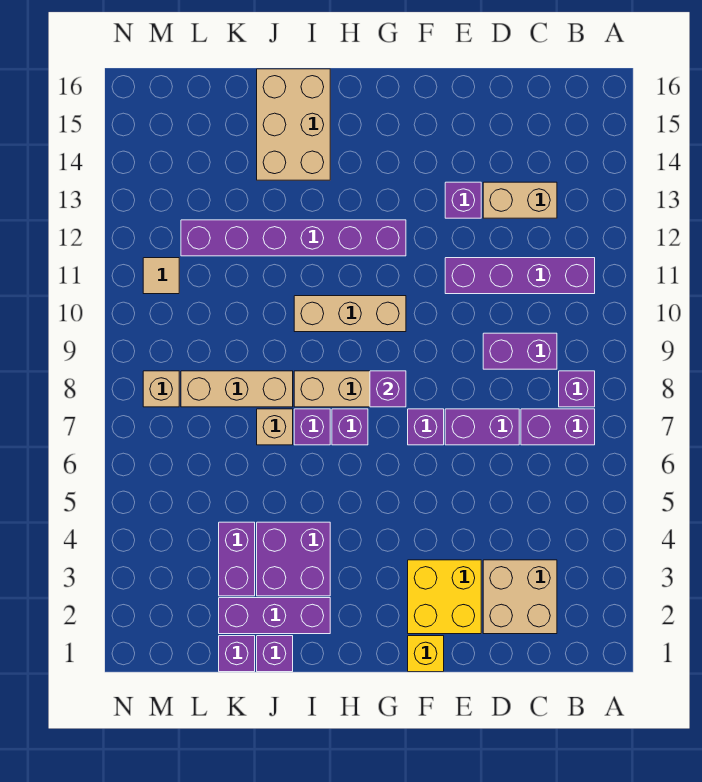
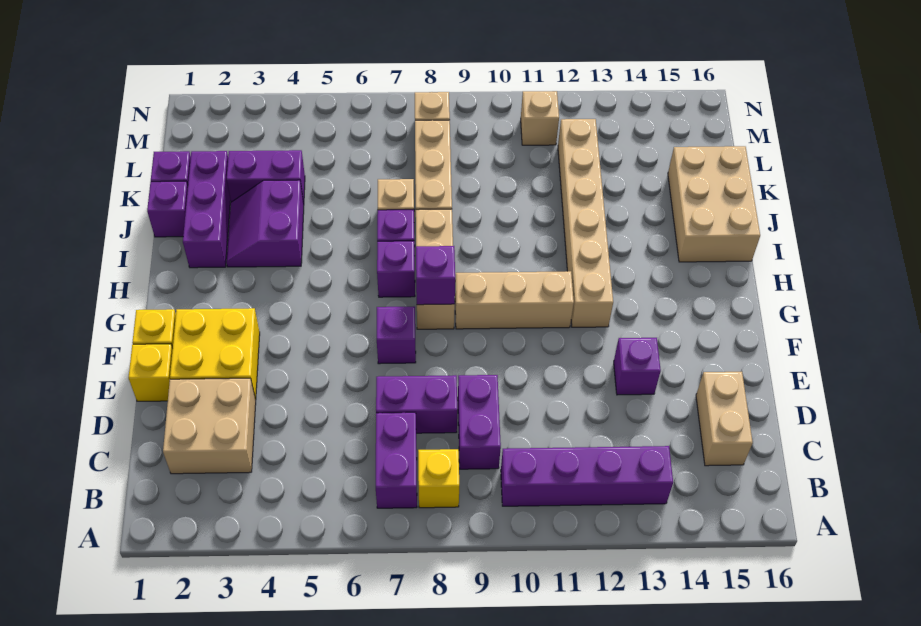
purple brick B8 level 1 -> yellow brick B8 level 1
purple brick B11:E11 level 1 -> purple brick B10:B13 level 1
tan brick C13:D13 level 1 -> tan brick C15:D15 level 1
purple brick D7:E7 level 1 -> purple brick D7:D8 level 1
none -> yellow brick E1 level 1
tan brick G10:I10 level 1 -> tan brick G9:G11 level 1
purple brick G12:L12 level 1 -> tan brick G12:L12 level 1
purple brick I3:J4 level 1 -> purple slope I3:J4 level 1 top 4
tan brick I14:J16 level 1 -> tan brick I15:K16 level 1
tan tile M11 level 1 -> tan brick M11 level 1

